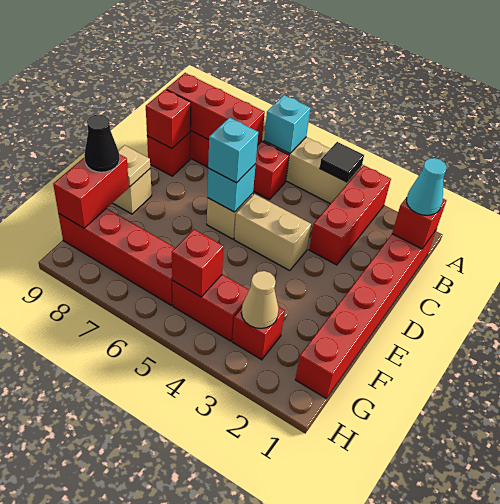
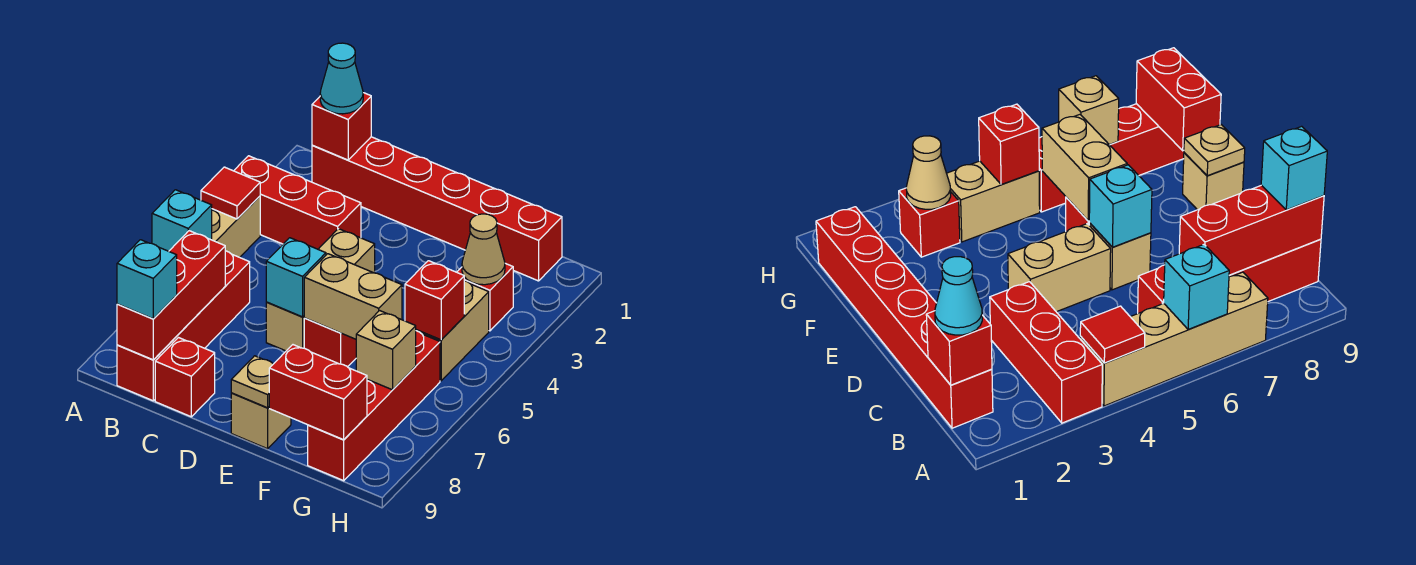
black tile A4 level 2 -> red tile A4 level 2
red brick C9 level 2 -> red brick E6 level 1
cyan brick D6 level 3 -> cyan brick B9 level 3
none -> tan brick E6:F6 level 2
black cone F9 level 3 -> none
red brick G4:G5 level 1 -> tan brick G4:G5 level 1
none -> tan brick G7 level 2

